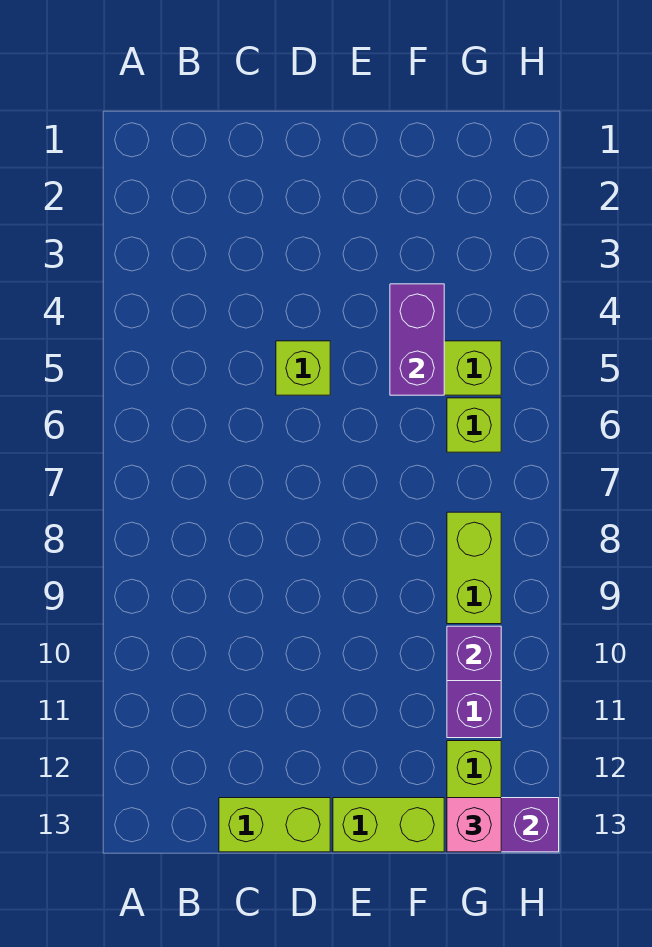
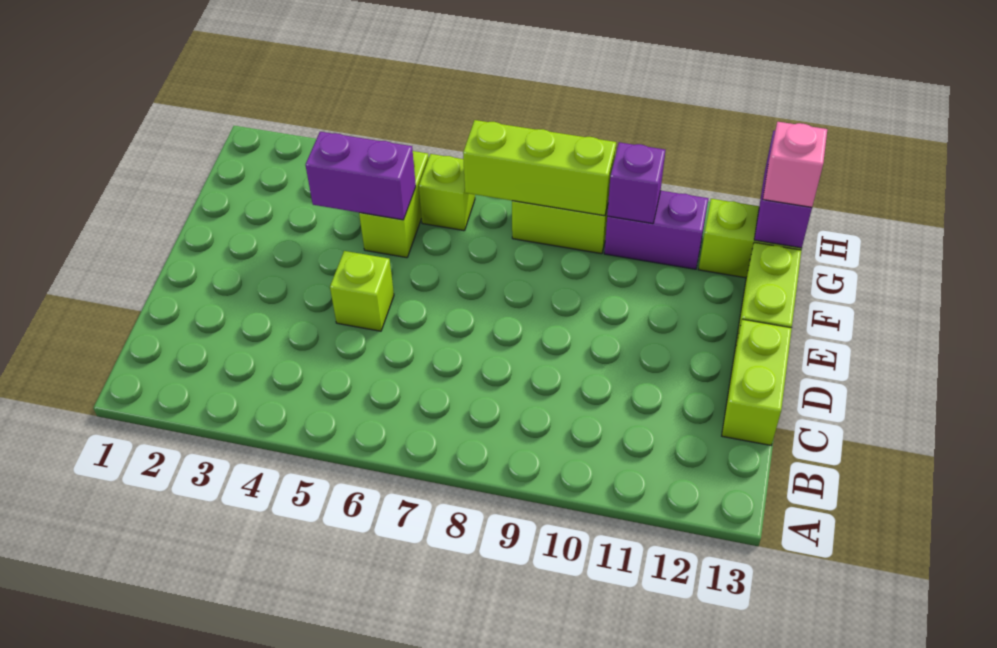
none -> lime brick G7:G9 level 2

